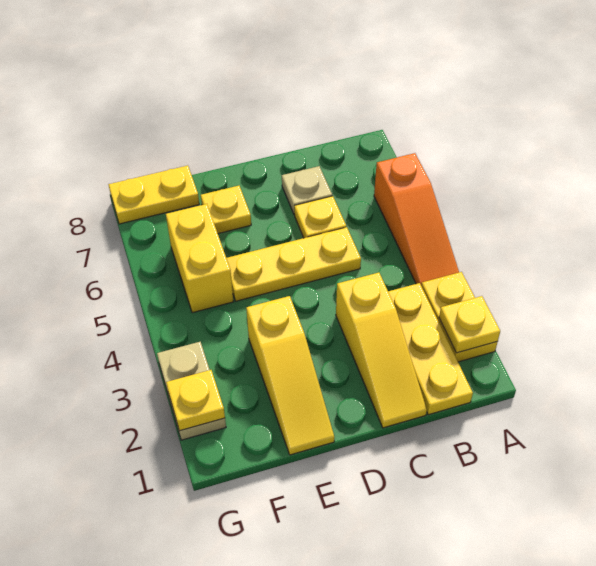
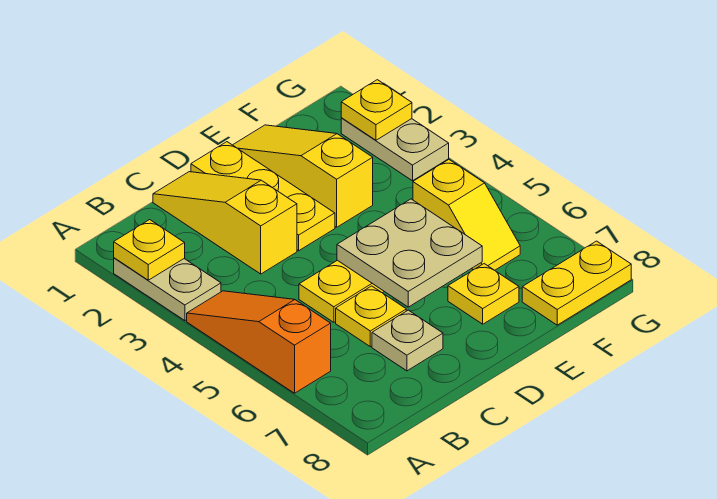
yellow plate A2:A3 level 1 -> tan plate A2:A3 level 1
yellow plate B1:B3 level 1 -> yellow plate D1:D3 level 1
none -> tan plate D5:E6 level 2
yellow brick F5:F6 level 1 -> yellow slope F5:F6 level 1 top 5

